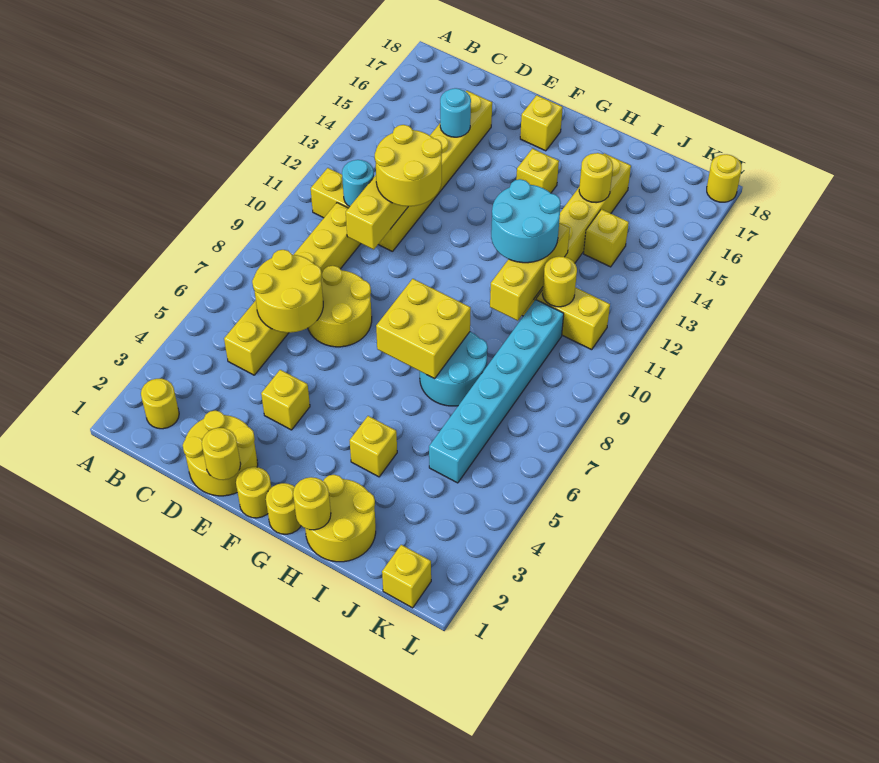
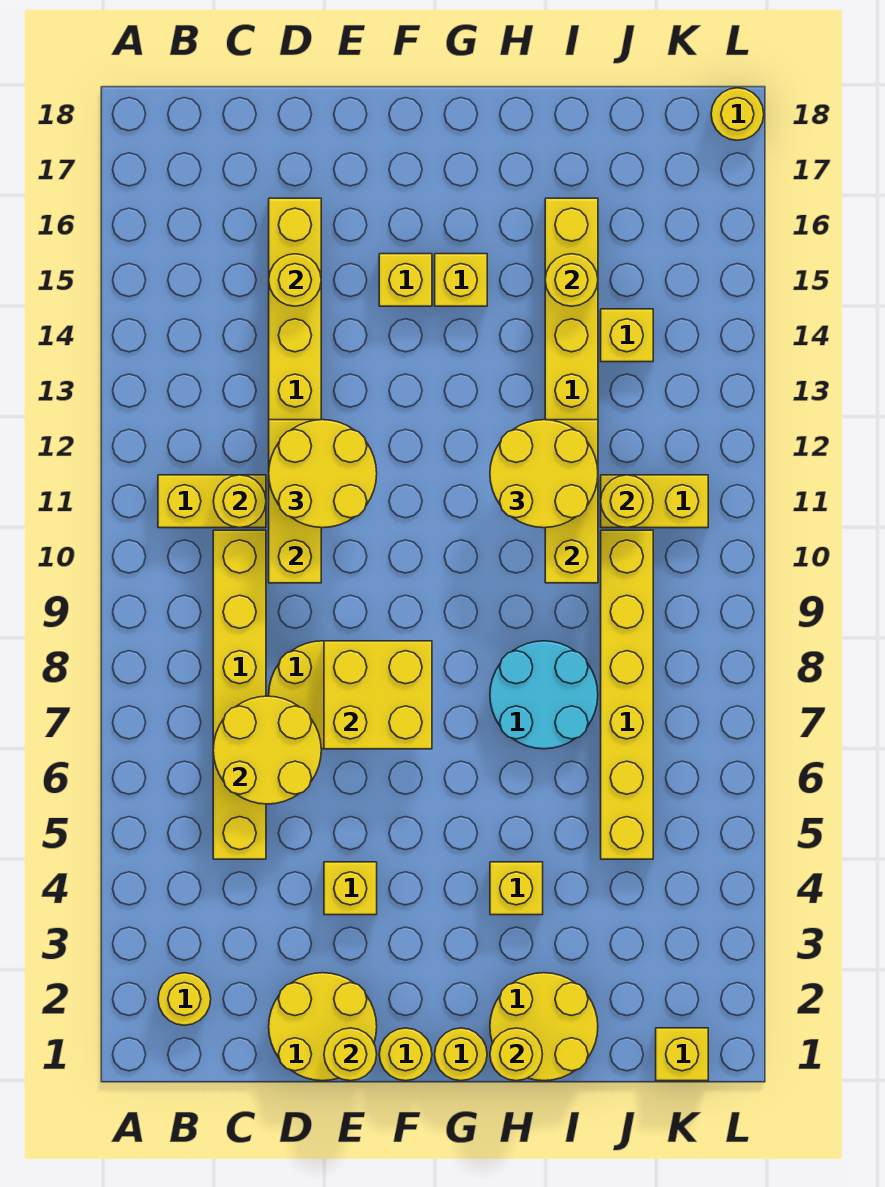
cyan round brick C11 level 2 -> yellow round brick C11 level 2
cyan round brick D15 level 2 -> yellow round brick D15 level 2
yellow brick F17 level 1 -> yellow brick F15 level 1
yellow brick G7:H8 level 2 -> yellow brick E7:F8 level 2
cyan round brick H11:I12 level 3 -> yellow round brick H11:I12 level 3
cyan brick J5:J10 level 1 -> yellow brick J5:J10 level 1

